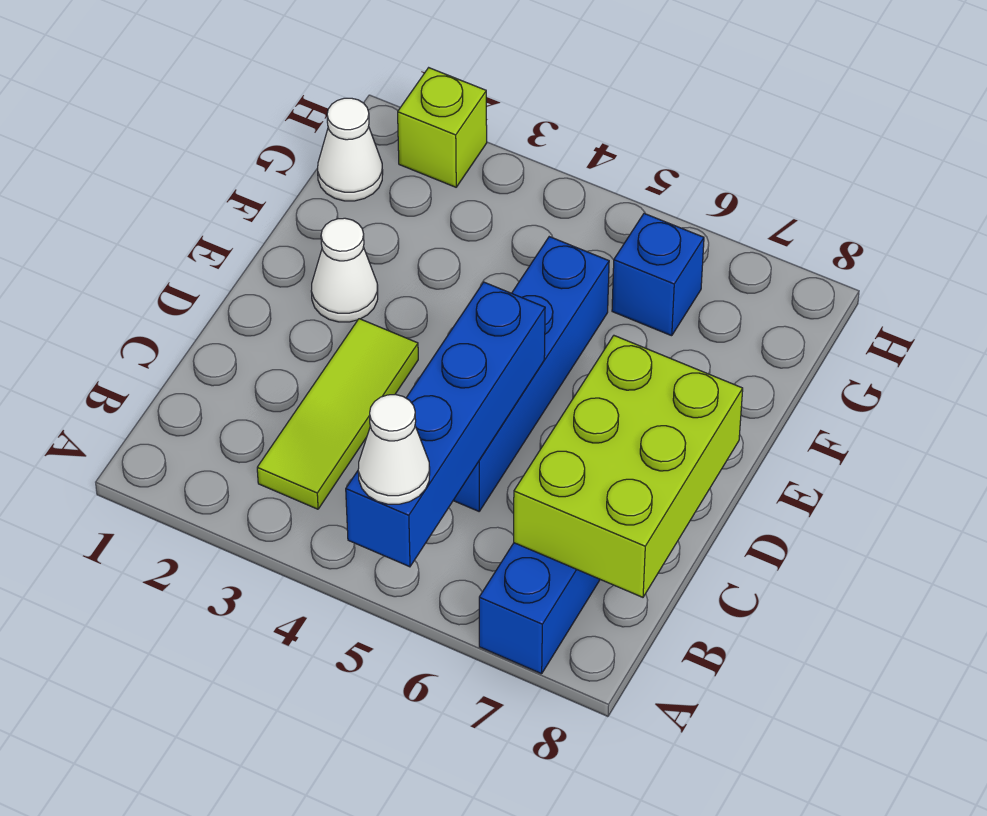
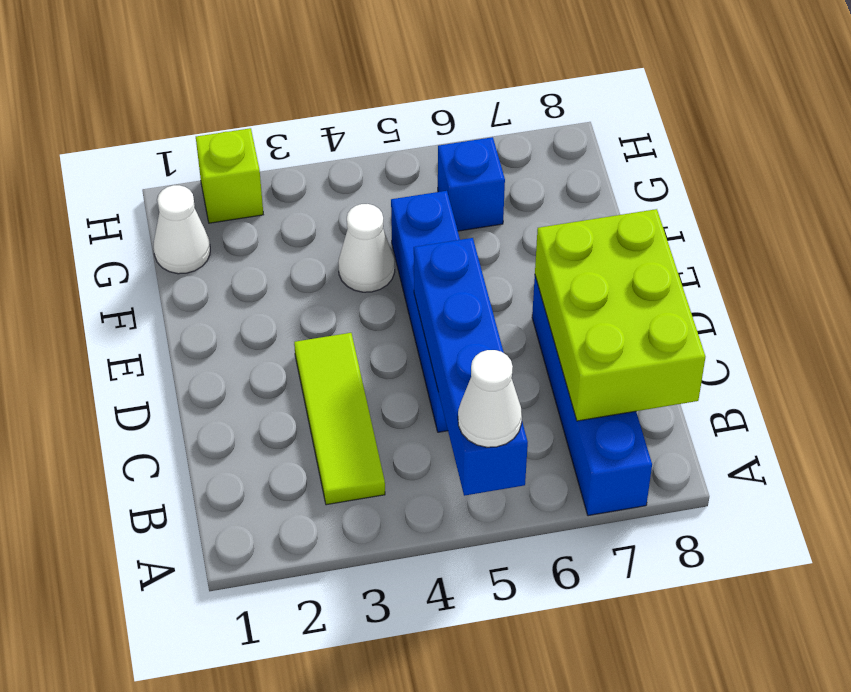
white cone E2 level 1 -> white cone F4 level 1

